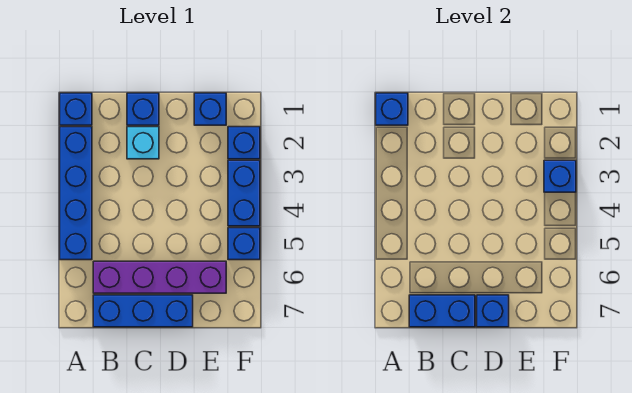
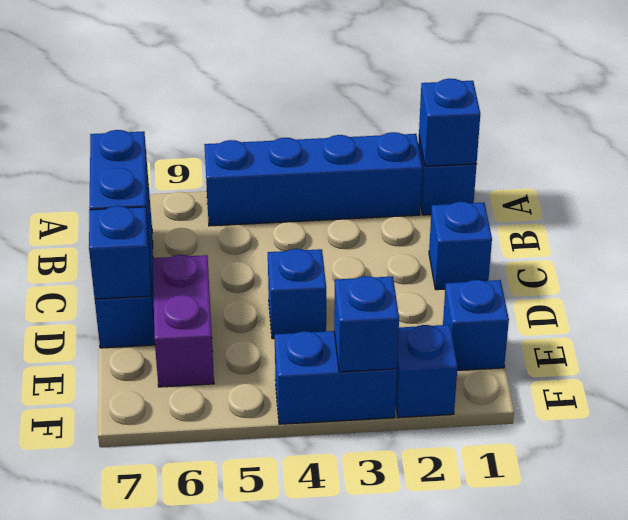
purple brick B6:E6 level 1 -> purple brick D6:E6 level 1
cyan brick C2 level 1 -> none
blue brick F5 level 1 -> blue brick D4 level 1

